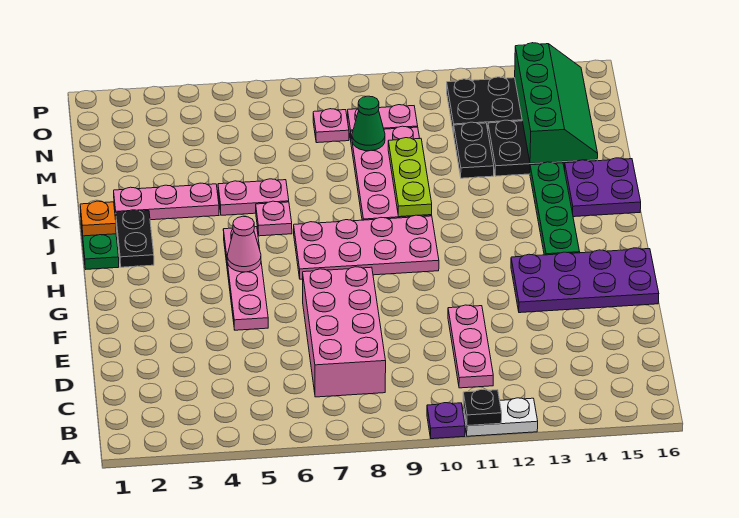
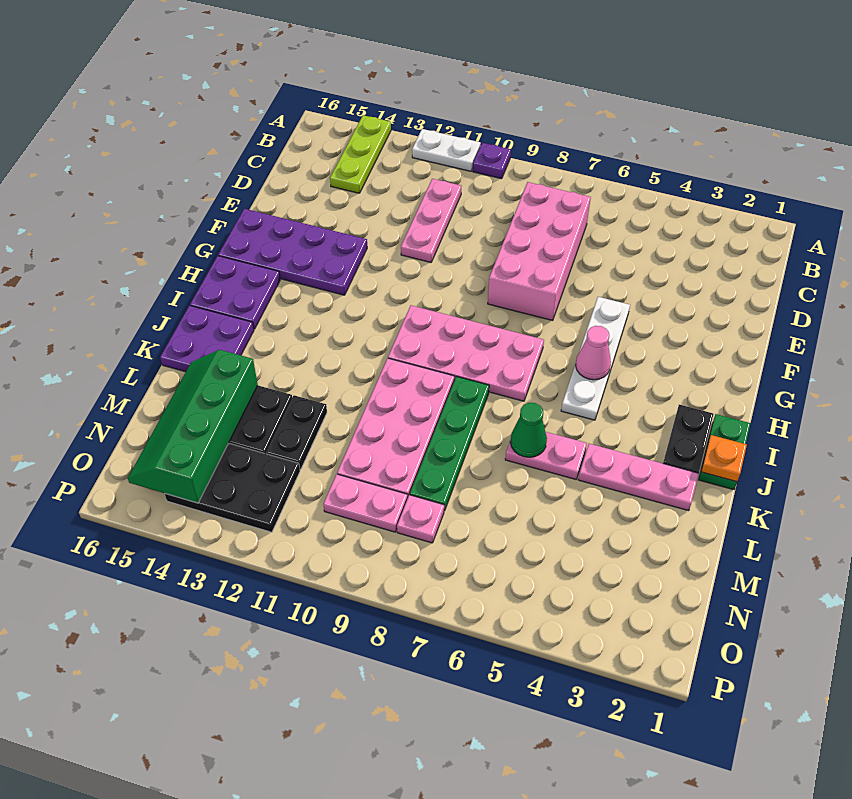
black plate A11 level 2 -> none
pink plate F5:I5 level 1 -> white plate F5:I5 level 1
green plate H14:K14 level 1 -> green plate J8:M8 level 1
none -> purple plate H15:I16 level 1
pink plate J6 level 1 -> none
lime plate J10:L10 level 2 -> lime plate A14:C14 level 1
green cone M9 level 2 -> green cone K6 level 2

